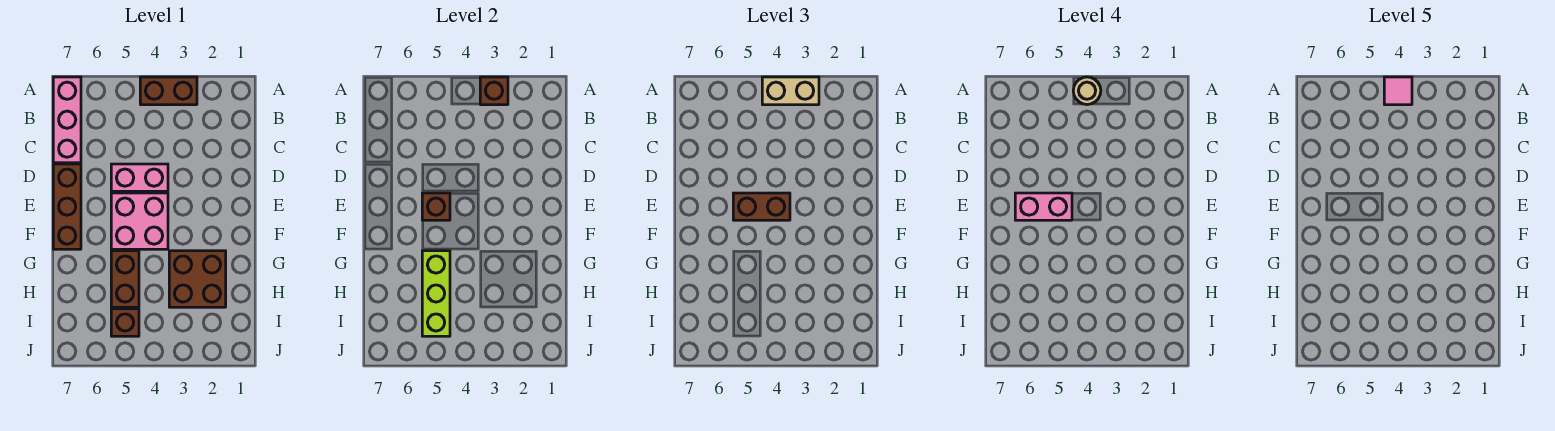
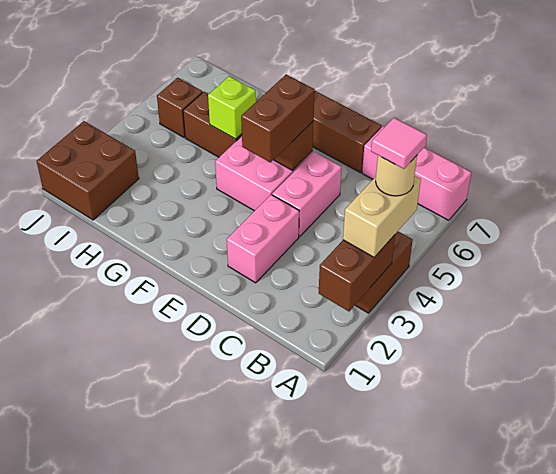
brown brick A3 level 2 -> brown brick A2:A3 level 2
pink brick E5:E6 level 4 -> pink brick D2:D3 level 1
brown brick G2:H3 level 1 -> brown brick I1:J2 level 1
lime brick G5:I5 level 2 -> lime brick G5 level 2

